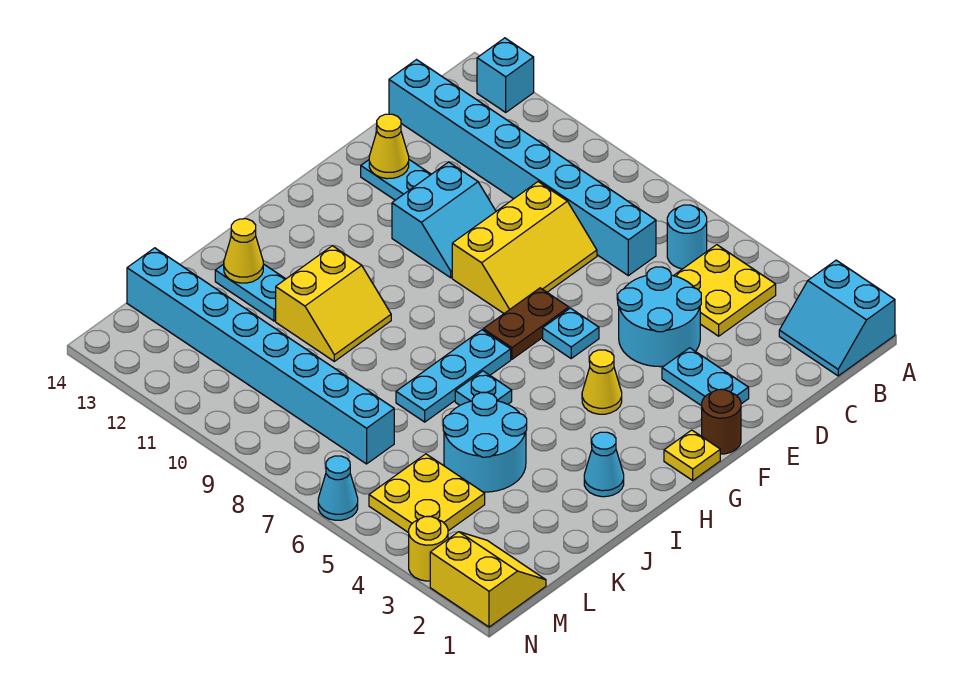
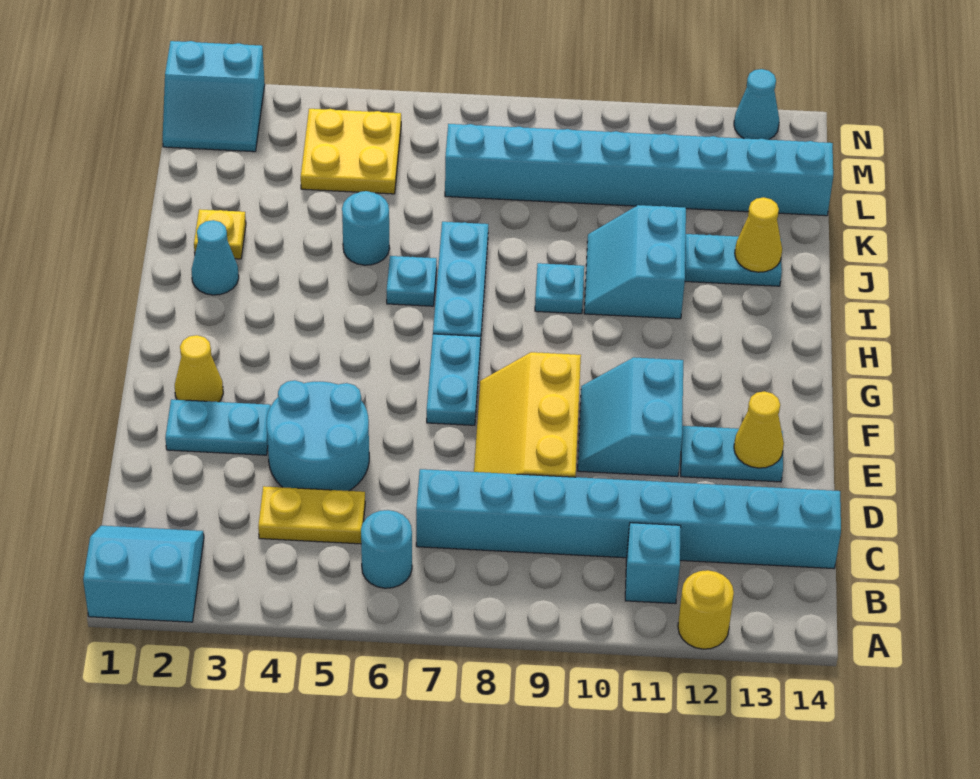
cyan brick A13 level 1 -> cyan brick B11 level 1
yellow plate B4:C5 level 1 -> yellow plate C4:C5 level 1
brown round brick F1 level 1 -> none
cyan plate F6 level 1 -> cyan plate I9 level 1
brown plate F7:G7 level 1 -> cyan plate F7:G7 level 1
yellow plate G1 level 1 -> yellow plate J2 level 1
yellow cone G4 level 1 -> yellow cone F2 level 1
yellow slope I10:J11 level 1 top 11 -> cyan slope I10:J11 level 1 top 11
cyan round brick J4:K5 level 1 -> cyan round brick J5 level 1
yellow slope M1:N2 level 1 top N -> cyan slope M1:N2 level 1 top N
yellow round brick N3 level 1 -> yellow round brick A12 level 1
cyan cone N6 level 1 -> cyan cone N13 level 1

